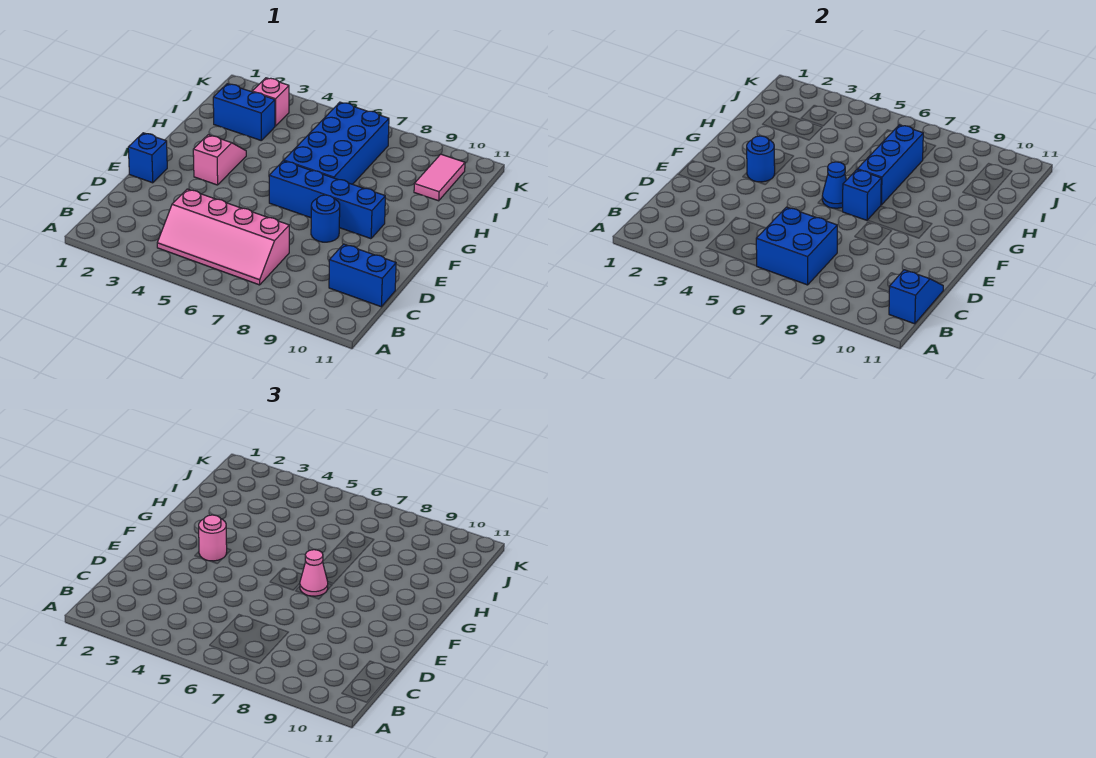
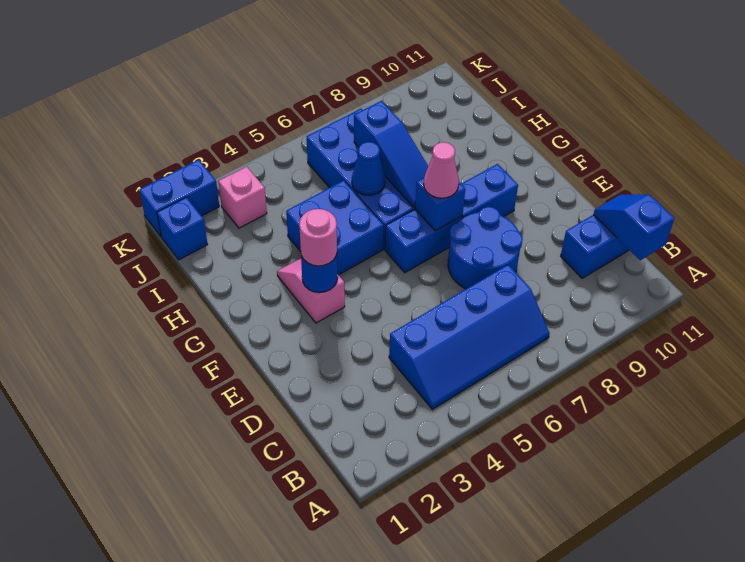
pink slope B4:C7 level 1 top C -> blue slope B4:C7 level 1 top C
blue brick B6:C7 level 2 -> blue brick G4:H5 level 1
blue brick E1 level 1 -> blue brick J1 level 1
blue round brick E8 level 1 -> blue round brick D7:E8 level 1
blue cone F6 level 2 -> blue cone H6 level 2
blue brick G7:I7 level 2 -> blue slope G7:I7 level 2 top I
blue brick I2:I3 level 1 -> blue brick K1:K2 level 1
pink tile I10:J10 level 1 -> none

